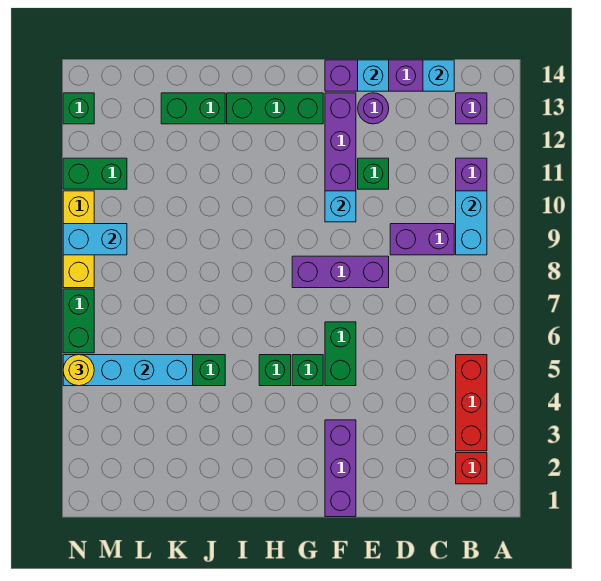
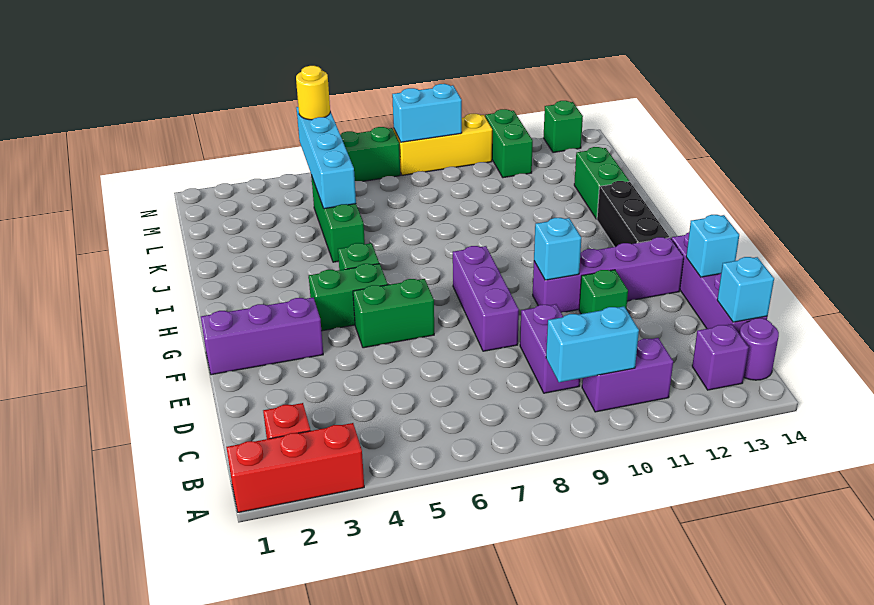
red brick B3:B5 level 1 -> red brick A1:A3 level 1
purple round brick E13 level 1 -> purple round brick B14 level 1
green brick G5 level 1 -> green brick G4:G5 level 1
green brick G13:I13 level 1 -> black brick G13:I13 level 1
cyan brick M9:N9 level 2 -> cyan brick N8:N9 level 2

